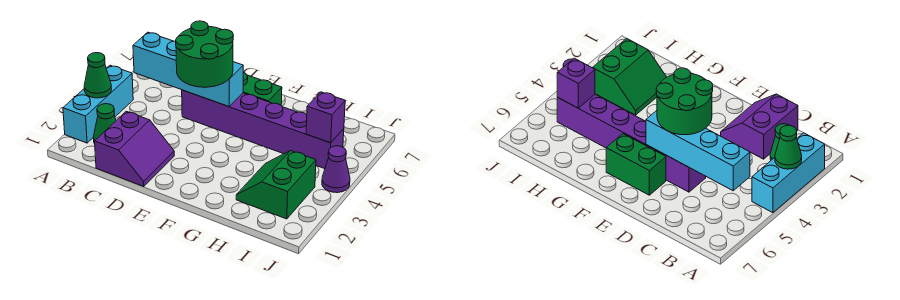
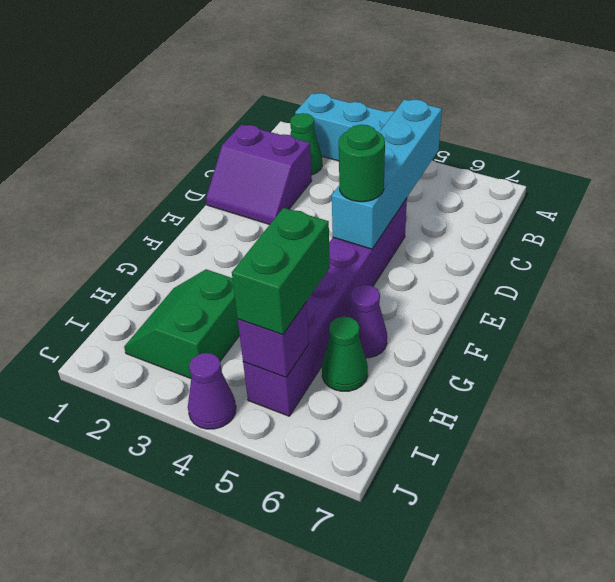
green cone A3 level 2 -> green cone H6 level 1
green round brick D4:E5 level 3 -> green round brick E5 level 3
green brick E6:F6 level 1 -> green brick H5:I5 level 3
none -> purple cone G6 level 1
green slope H2:I3 level 1 top I -> green slope H2:I3 level 1 top 3

